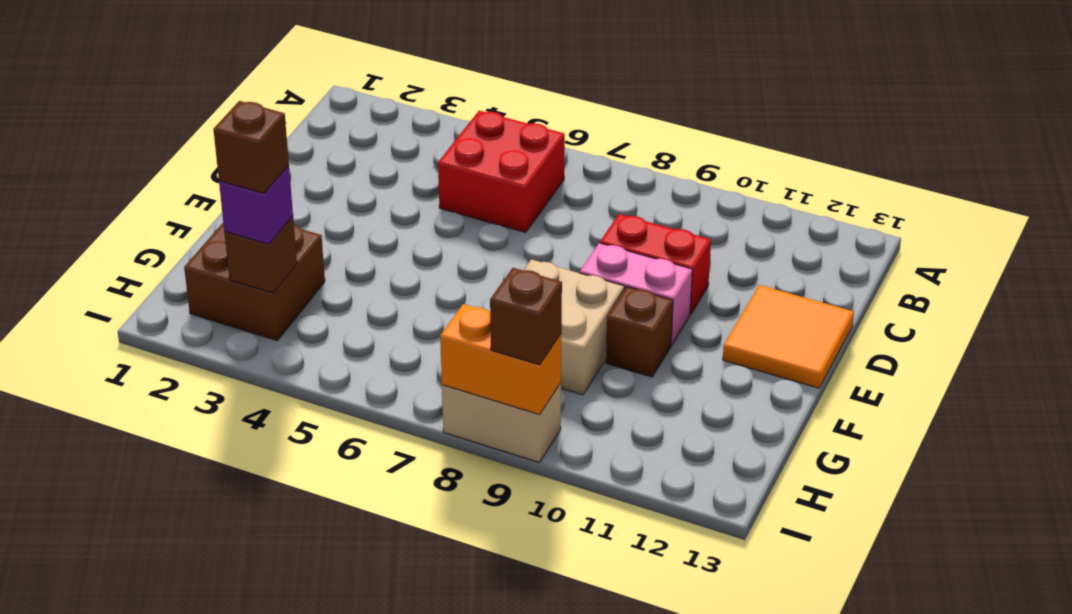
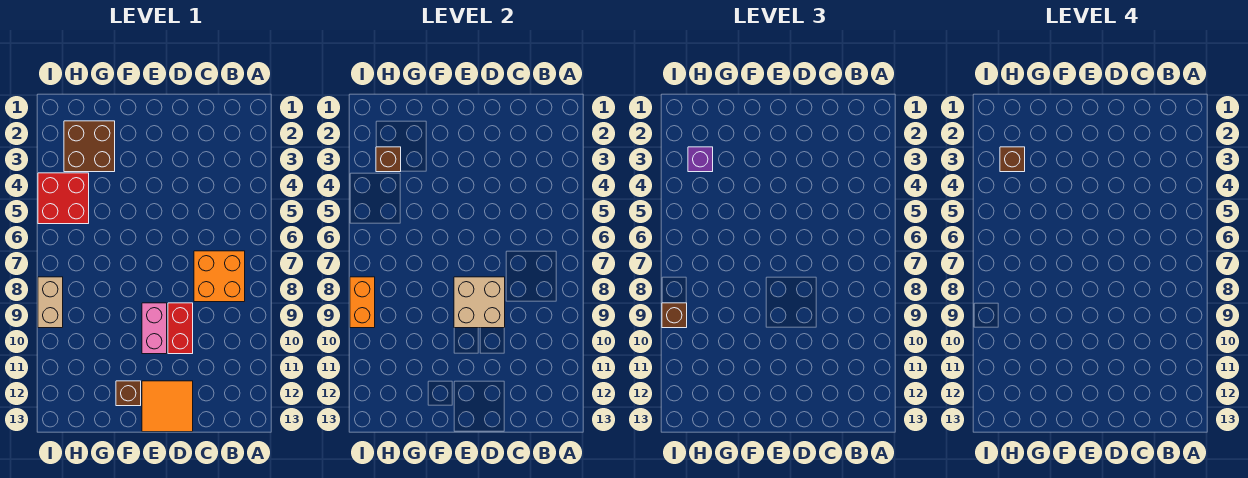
red brick B5:C6 level 1 -> red brick H4:I5 level 1
none -> orange brick B7:C8 level 1
tan brick F8:G9 level 1 -> tan brick D8:E9 level 2
brown brick F10 level 1 -> brown brick F12 level 1

